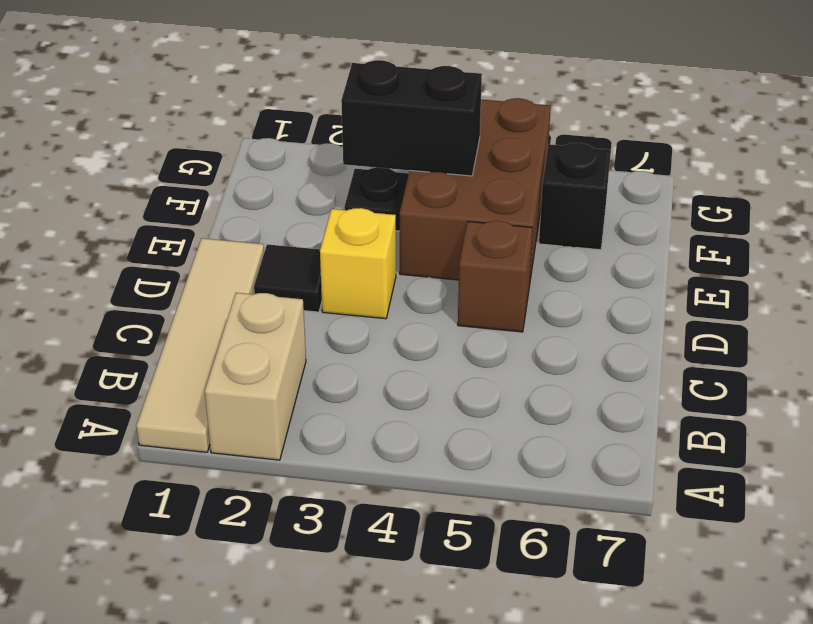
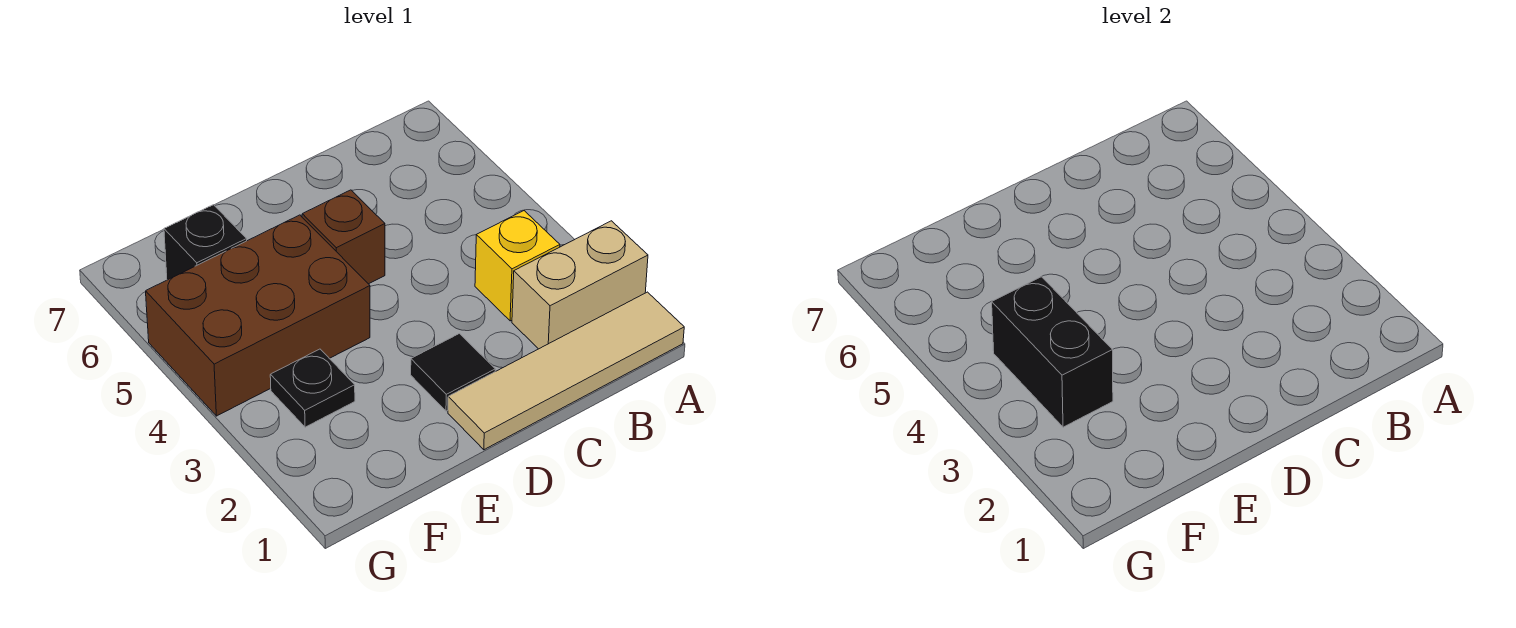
yellow brick D3 level 1 -> yellow brick B3 level 1

